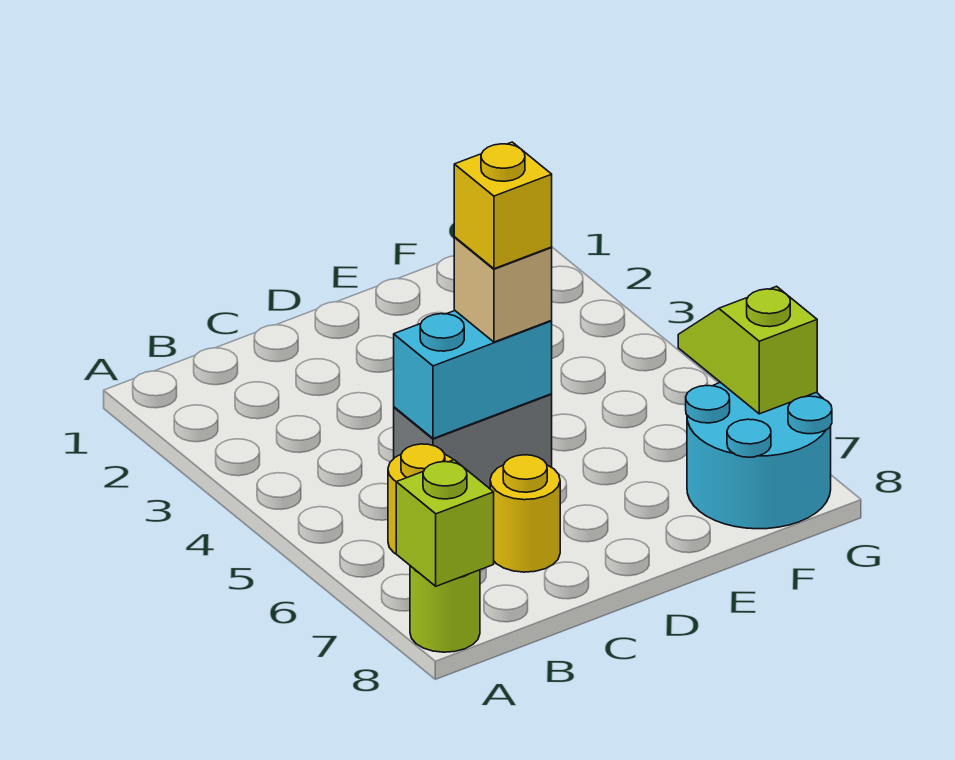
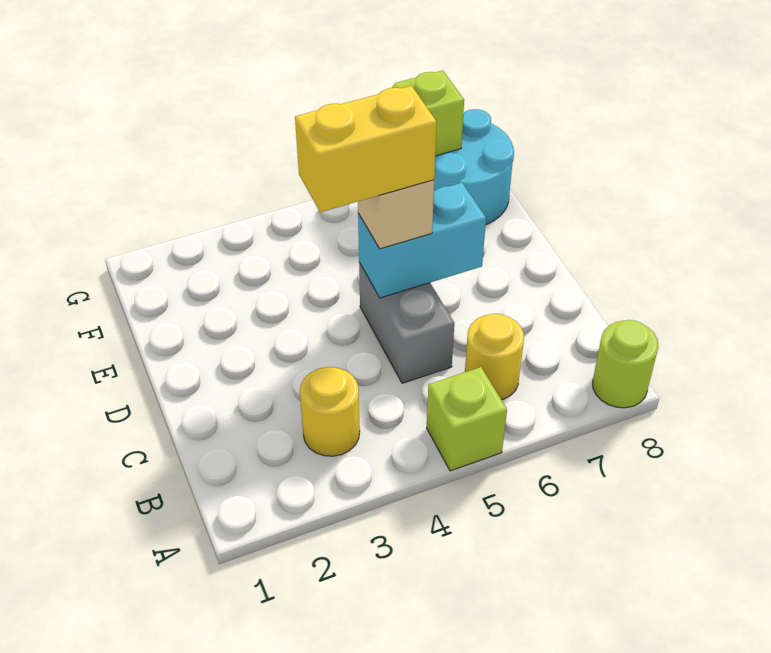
lime brick A8 level 2 -> lime brick A5 level 1
cyan brick C5:D5 level 2 -> cyan brick D5:D6 level 2
yellow round brick C7 level 1 -> yellow round brick B3 level 1
yellow brick D5 level 4 -> yellow brick D4:D5 level 4

